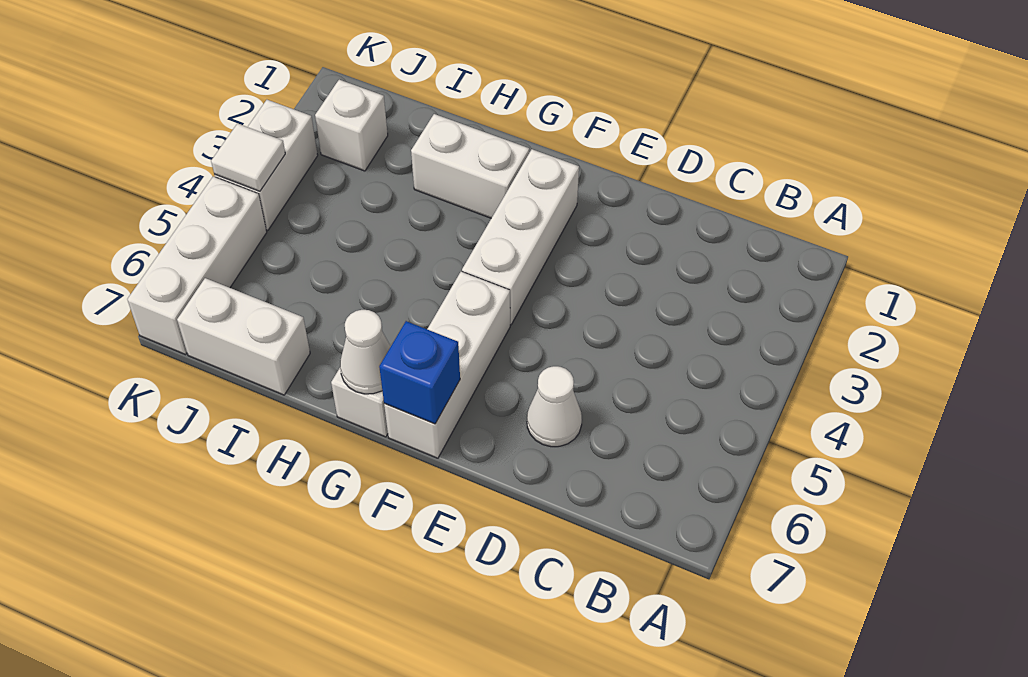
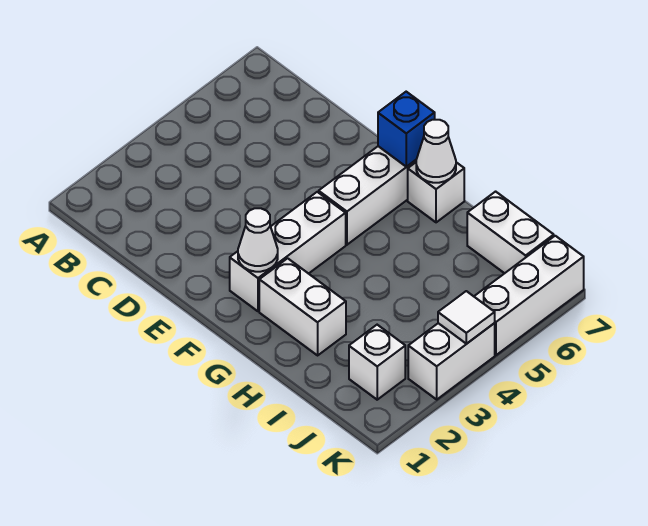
white cone D6 level 1 -> white cone F2 level 2

